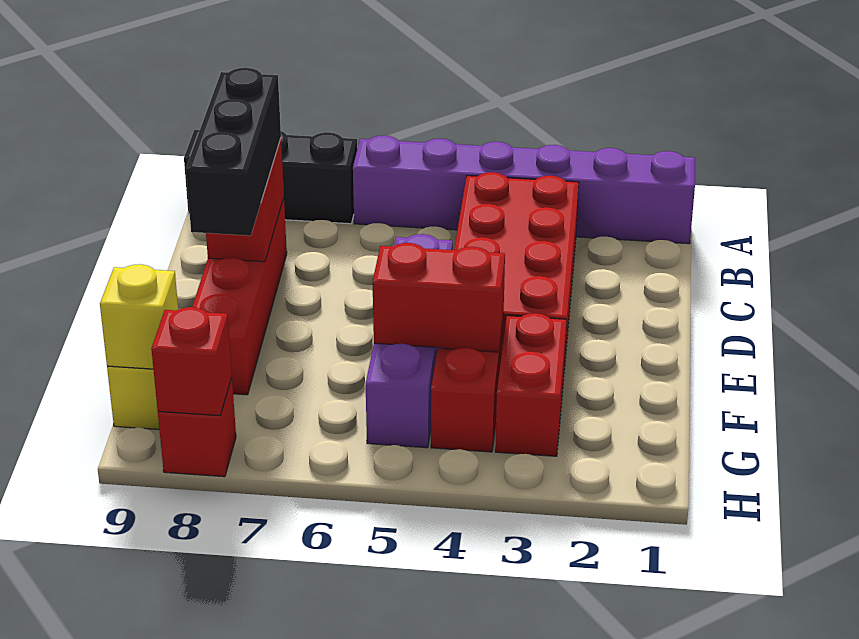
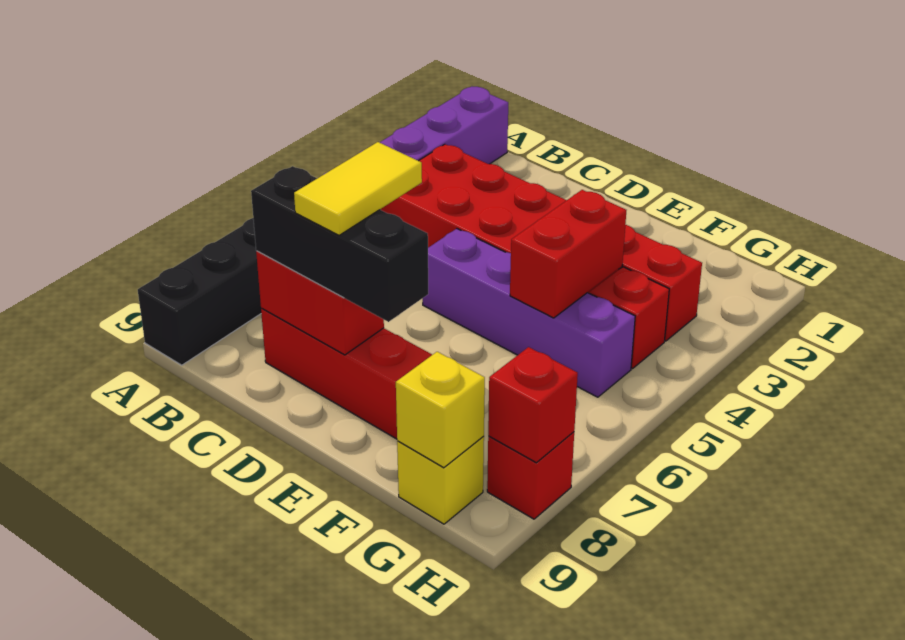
none -> yellow tile D7:D8 level 4

